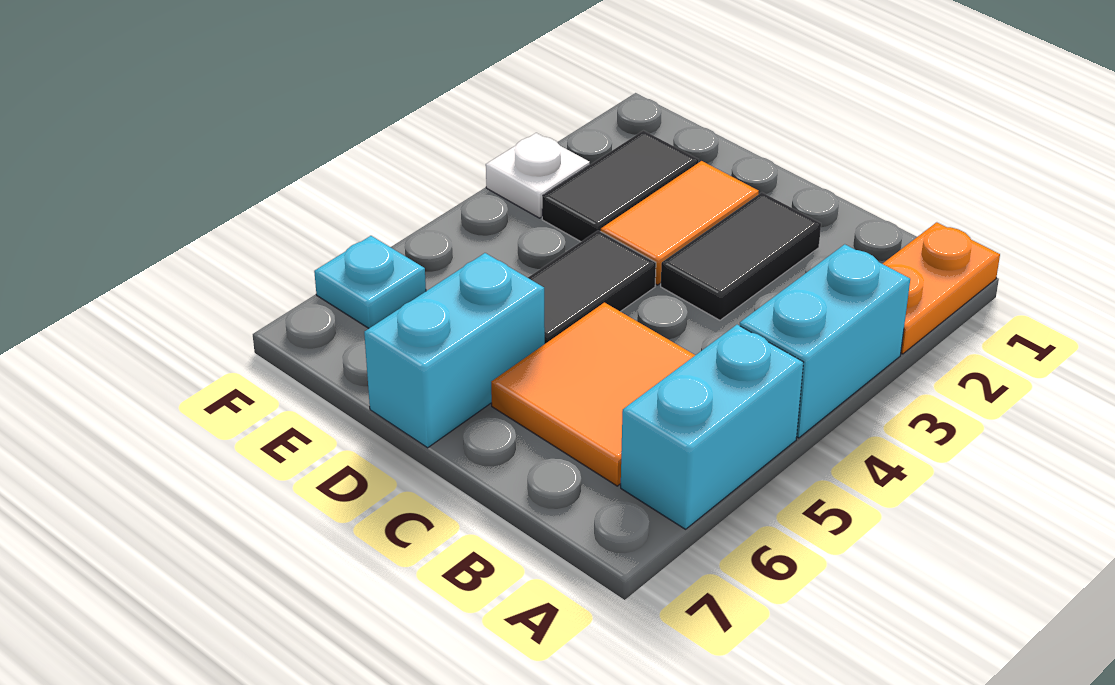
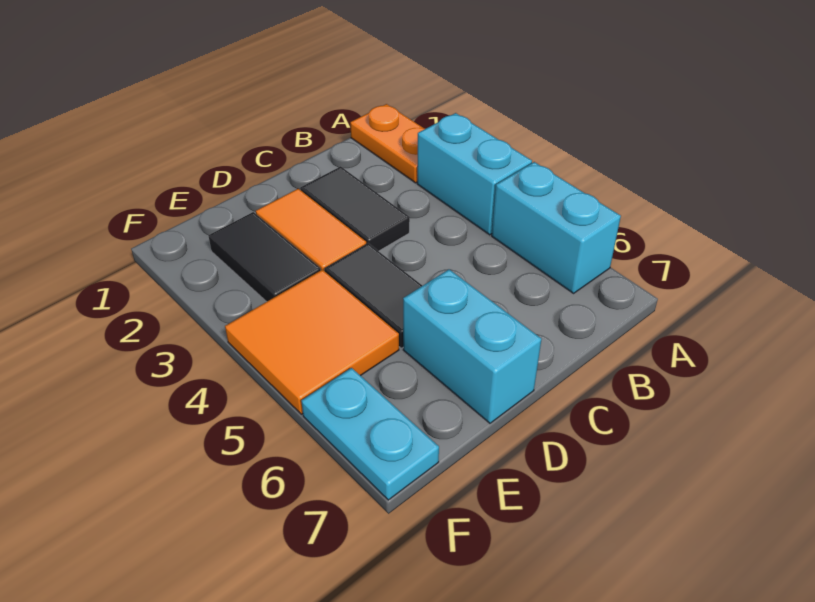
orange tile B5:C6 level 1 -> orange tile E4:F5 level 1
white plate F3 level 1 -> none
cyan plate F6 level 1 -> cyan plate F6:F7 level 1

